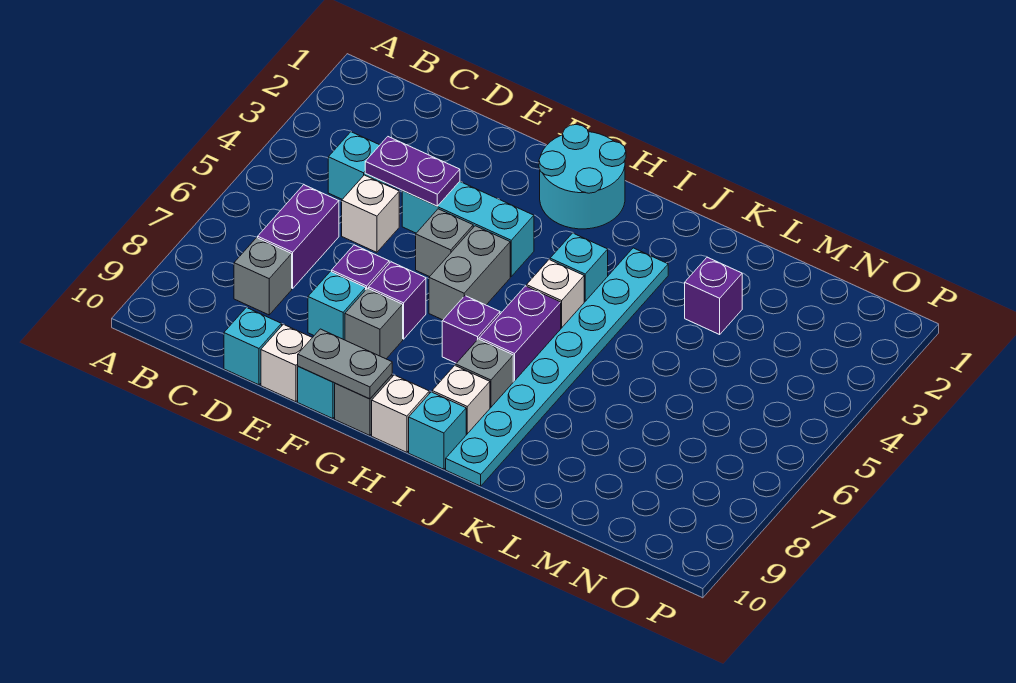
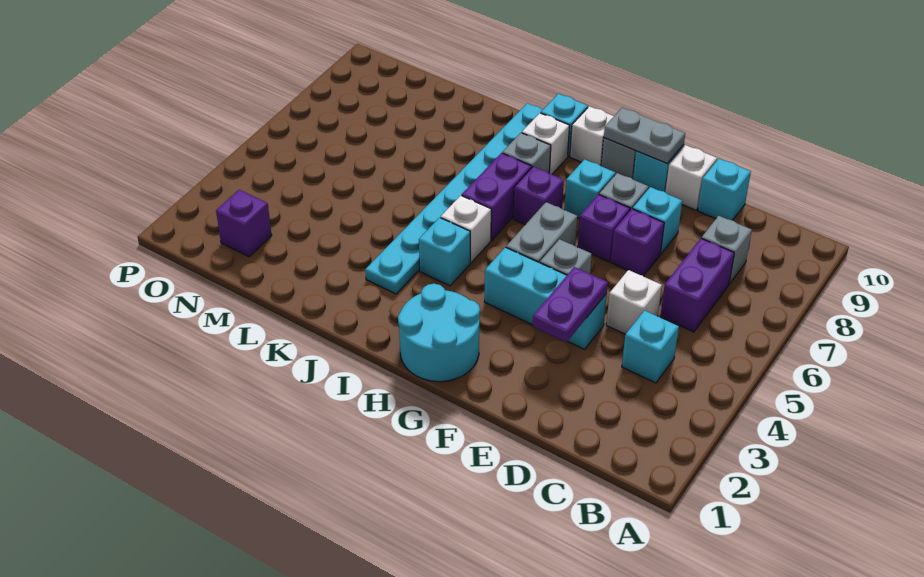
purple plate D4:E4 level 2 -> purple plate E3:E4 level 2
none -> cyan brick G8 level 1
purple brick L3 level 1 -> purple brick N2 level 1

